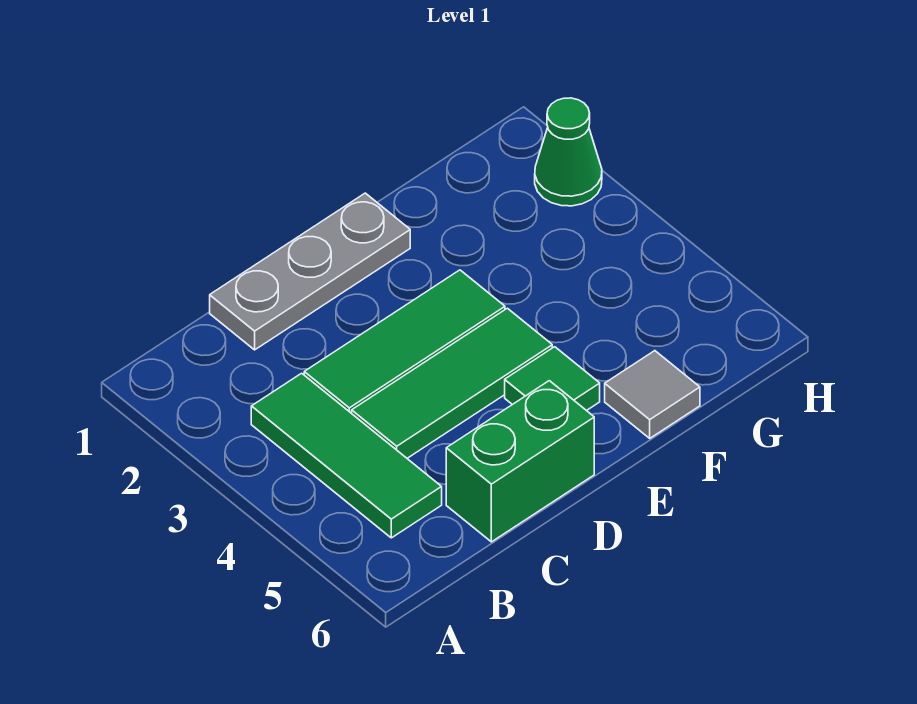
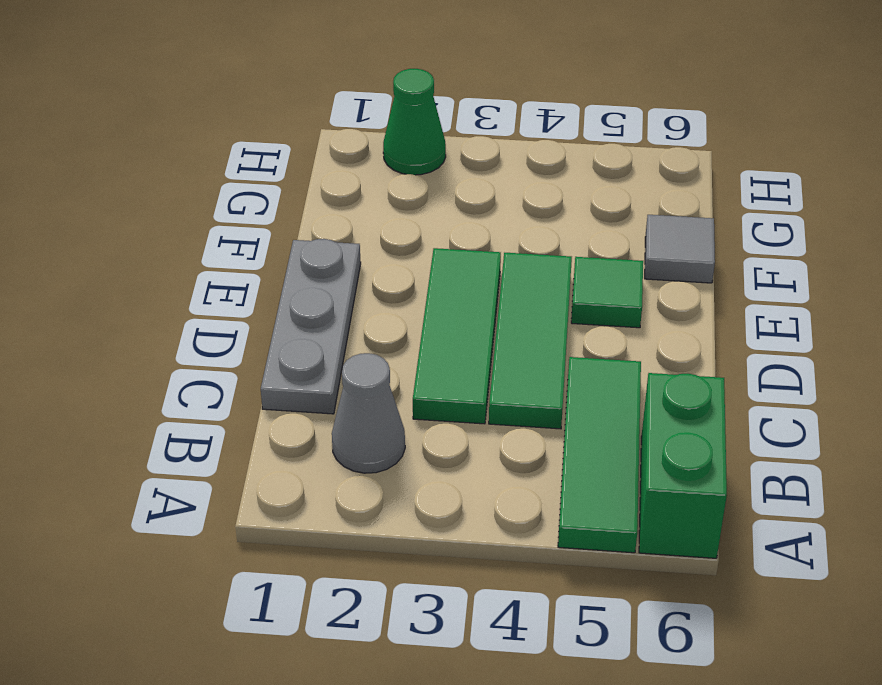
none -> grey cone B2 level 1
green tile B3:B5 level 1 -> green tile A5:C5 level 1
green brick C6:D6 level 1 -> green brick A6:B6 level 1

